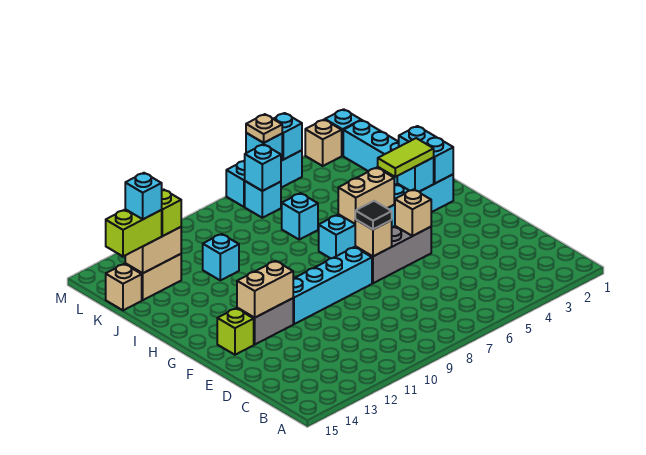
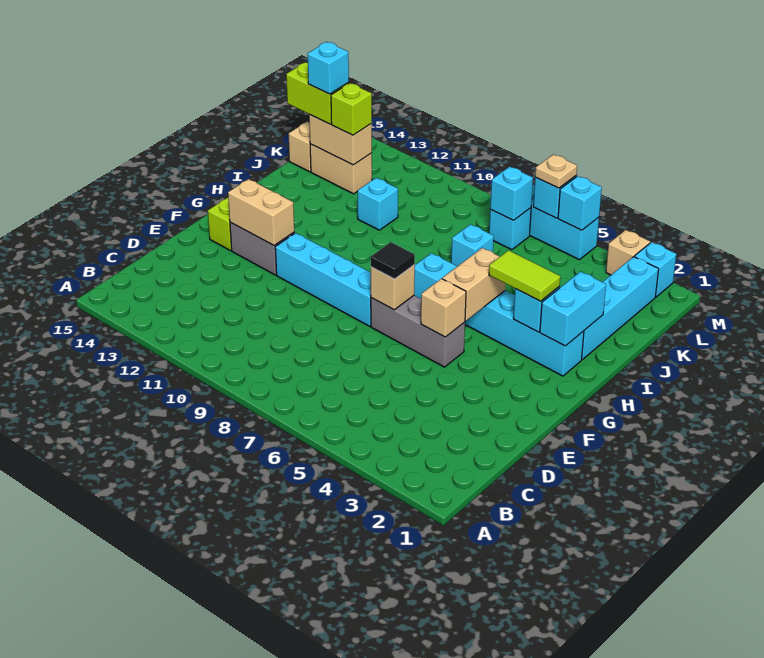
tan brick H5:H6 level 2 -> tan brick G5:H5 level 2

